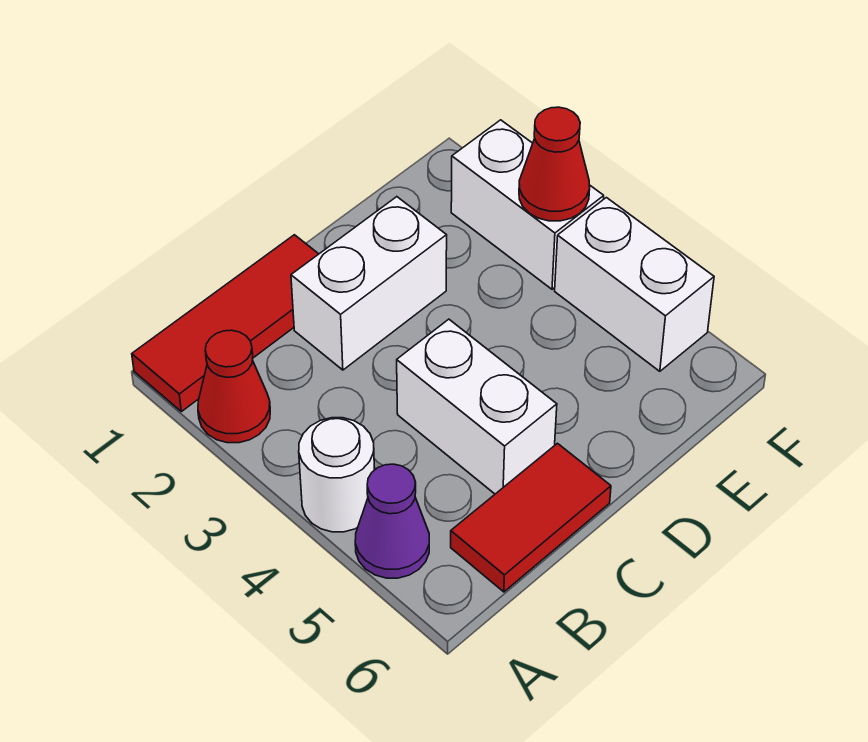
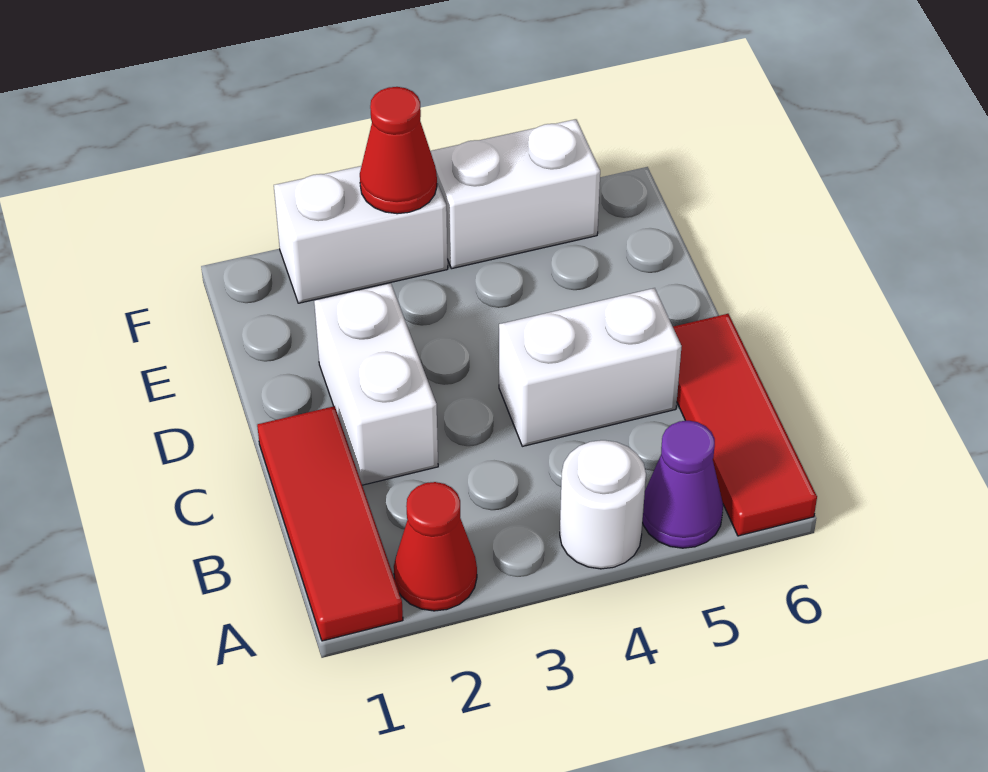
red tile B6:C6 level 1 -> red tile A6:C6 level 1

